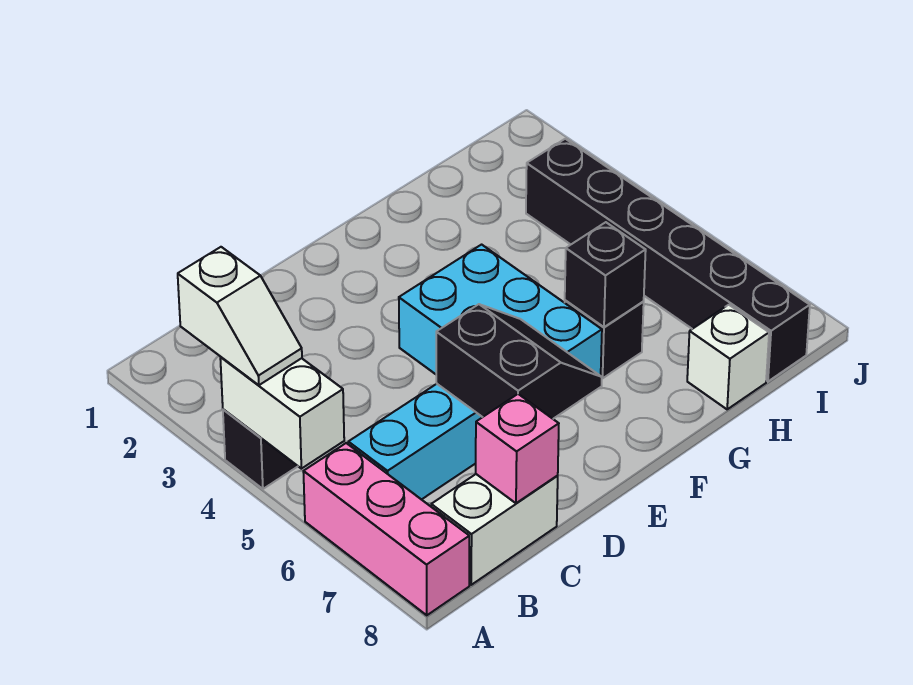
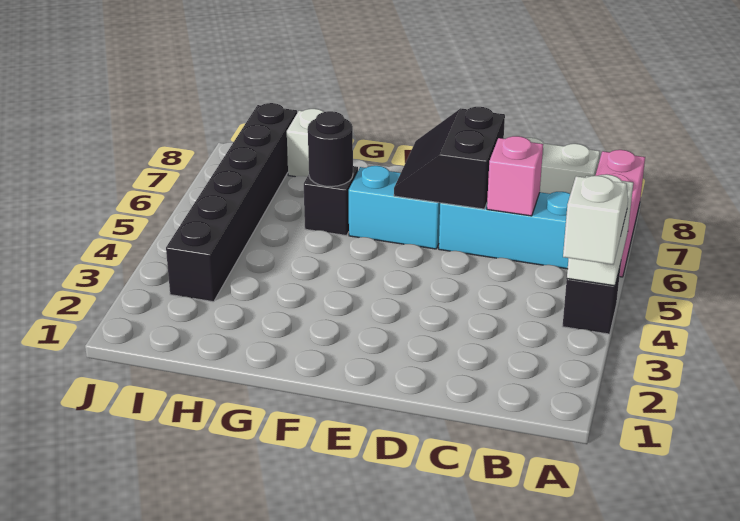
pink brick C8 level 2 -> pink brick C6 level 2
cyan brick E4:F6 level 1 -> cyan brick E6:F6 level 1
black brick G6 level 2 -> black round brick G6 level 2

